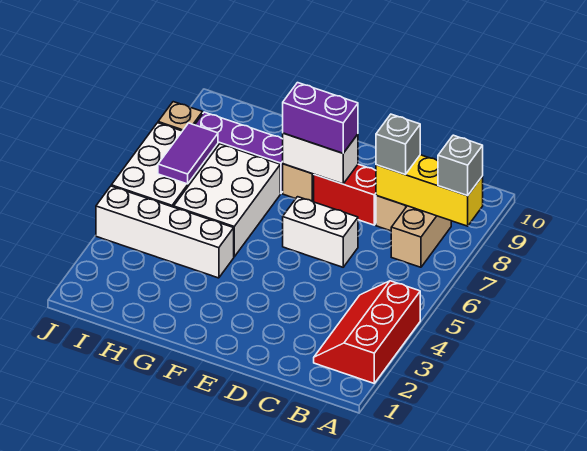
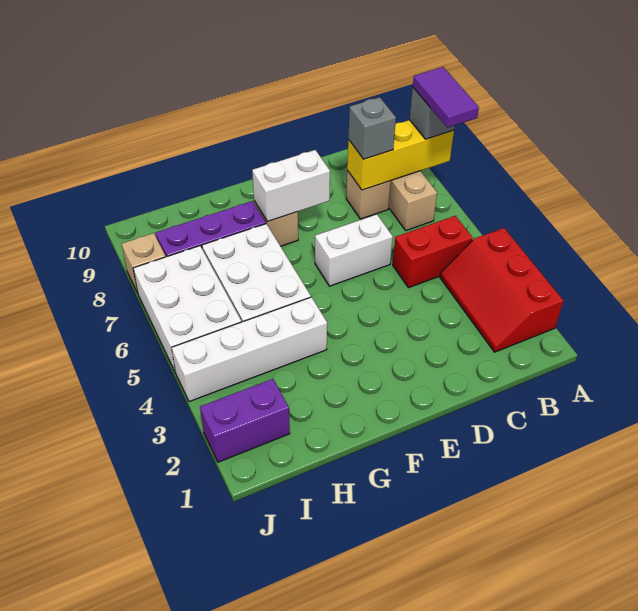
red brick D8:E8 level 1 -> red brick B5:C5 level 1
purple brick E8:F8 level 3 -> purple brick I2:J2 level 1
purple tile I6:I7 level 2 -> purple tile A7:A8 level 4

